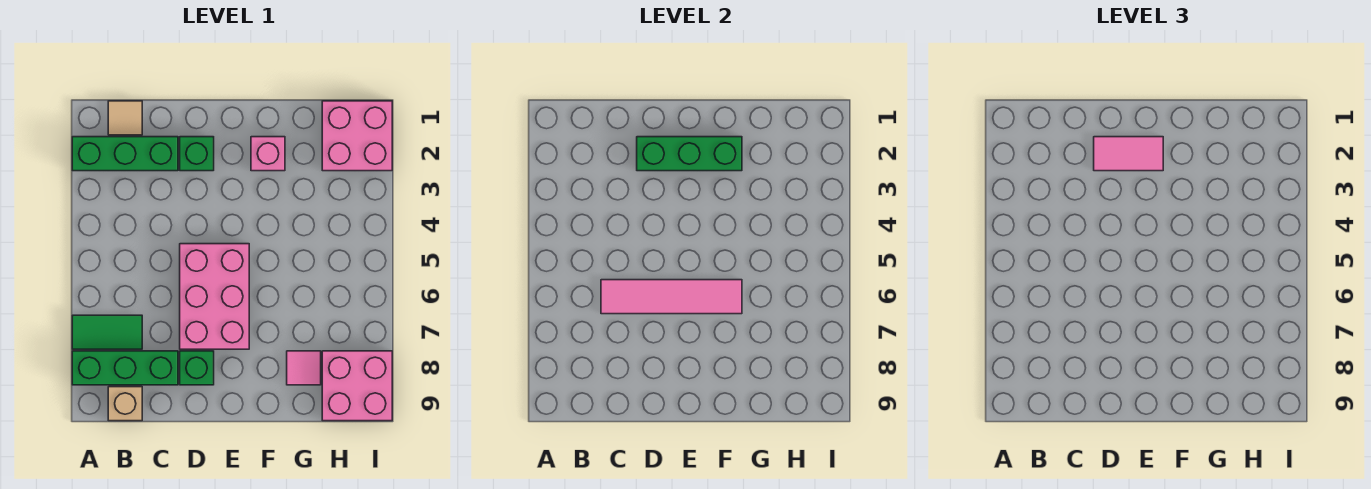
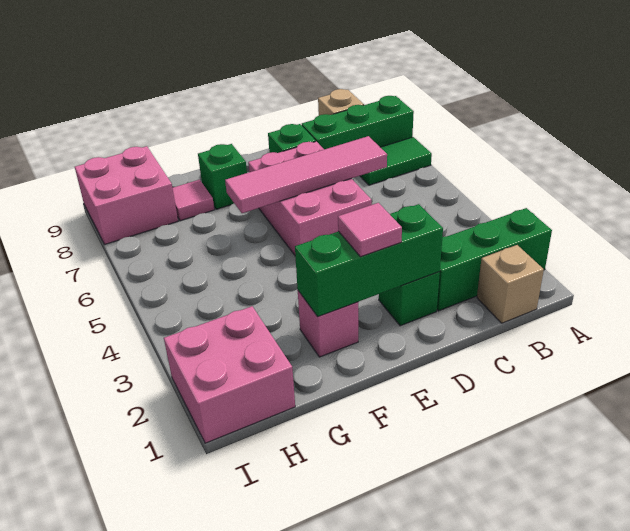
tan tile B1 level 1 -> tan brick B1 level 1
pink tile D2:E2 level 3 -> pink tile E2 level 3
none -> green brick F8 level 1

